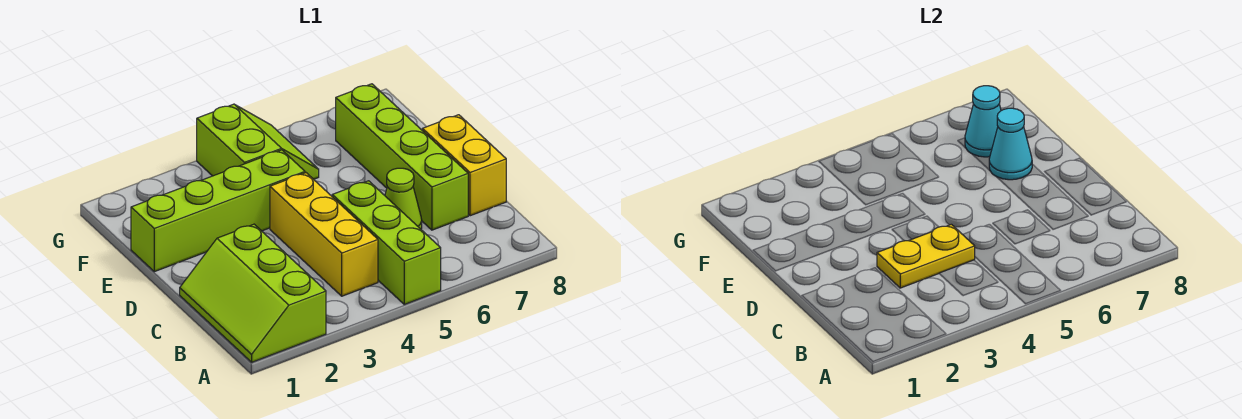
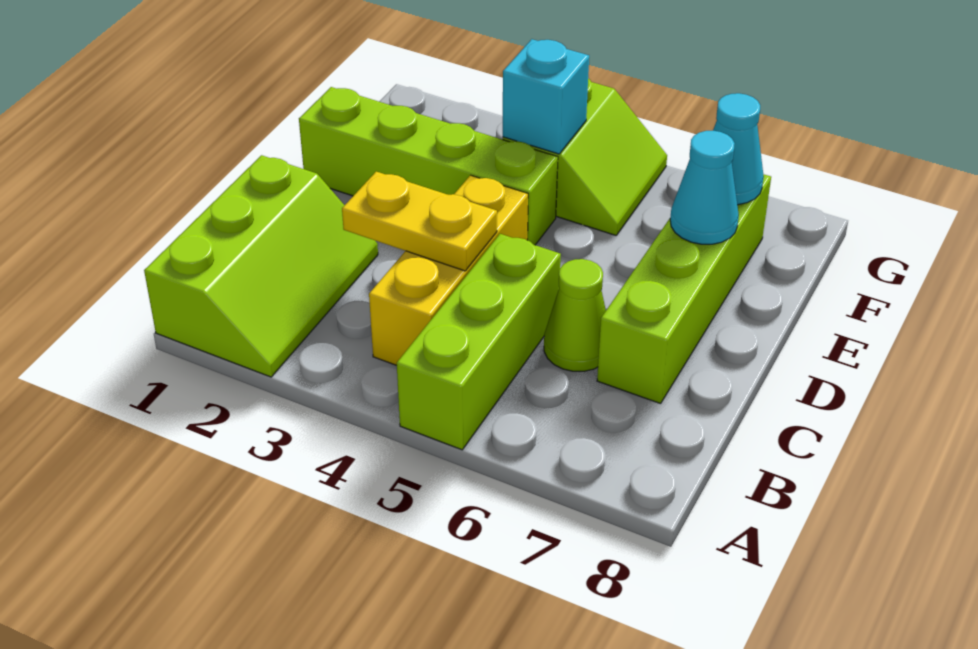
lime slope A1:C2 level 1 top 2 -> lime slope A1:C2 level 1 top 1
yellow brick C8:D8 level 1 -> none
none -> cyan brick F4 level 2

